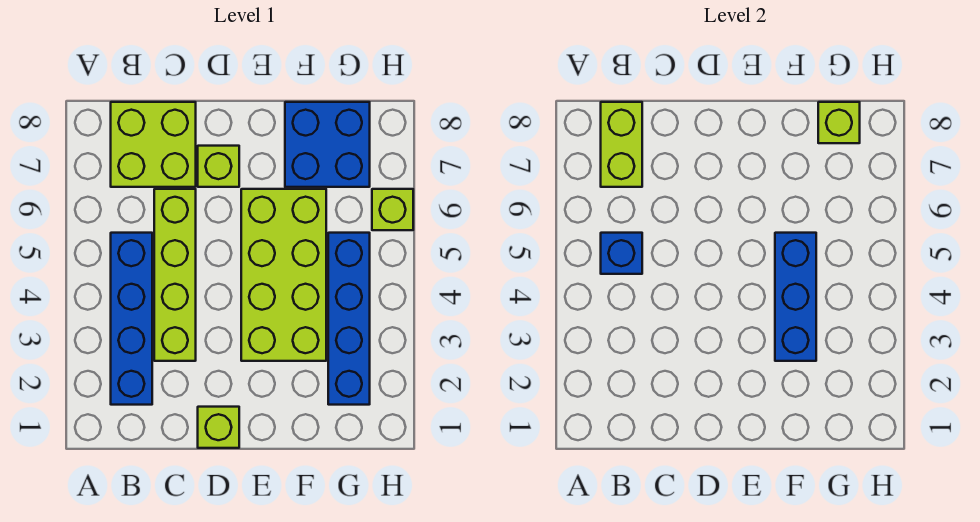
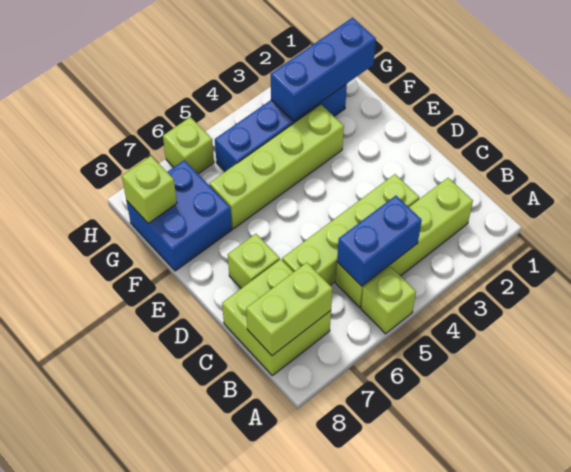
blue brick B2:B5 level 1 -> lime brick B2:B5 level 1
blue brick B5 level 2 -> blue brick B4:B5 level 2
lime brick D1 level 1 -> lime brick A5 level 1
lime brick E3:F6 level 1 -> lime brick F3:F6 level 1
blue brick F3:F5 level 2 -> blue brick G1:G3 level 2

